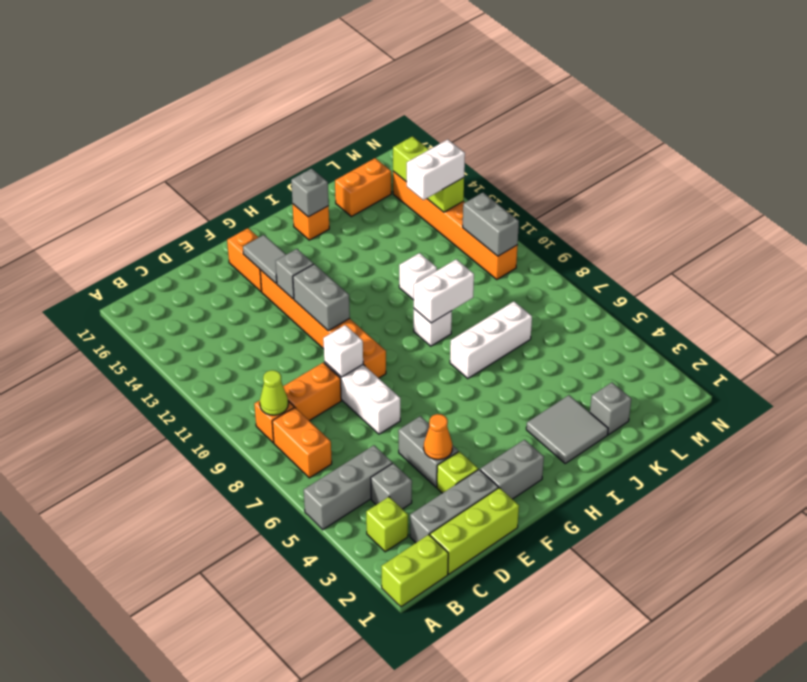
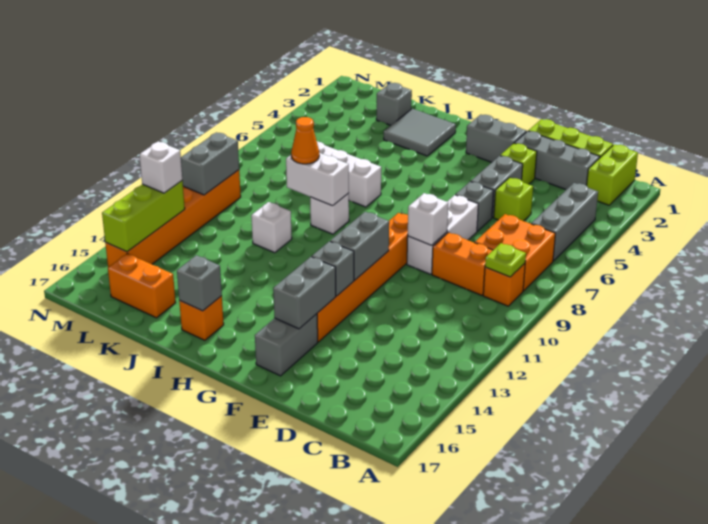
lime brick A1:B1 level 1 -> lime brick B1:B2 level 1
grey brick A5:C5 level 1 -> grey brick B4:B6 level 1
lime brick B3 level 1 -> lime brick D5 level 1
orange brick B7:B8 level 1 -> orange brick B7:C8 level 1
lime cone B9 level 2 -> lime plate B9 level 2
grey brick C4 level 1 -> grey brick E6 level 1
orange cone E4 level 2 -> orange cone J9 level 3
grey tile F14:F15 level 2 -> grey brick F14:F15 level 2
orange brick F15:F16 level 1 -> grey brick F15:F16 level 1
white brick L13:M13 level 3 -> white brick M13 level 3

